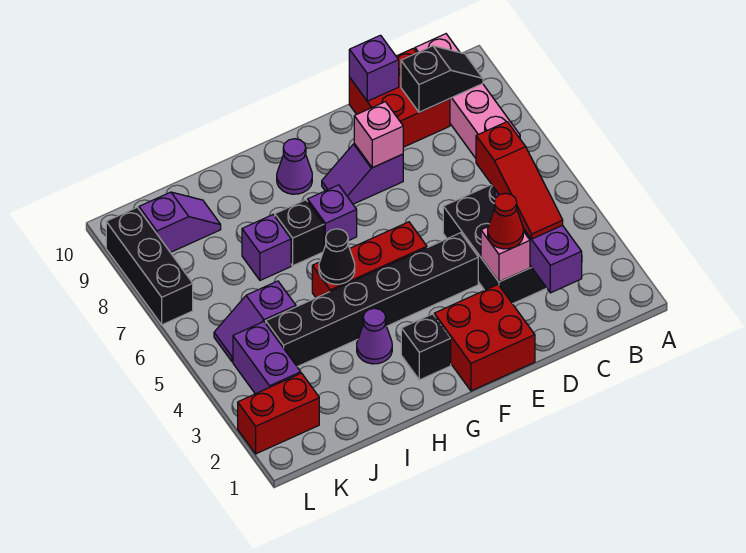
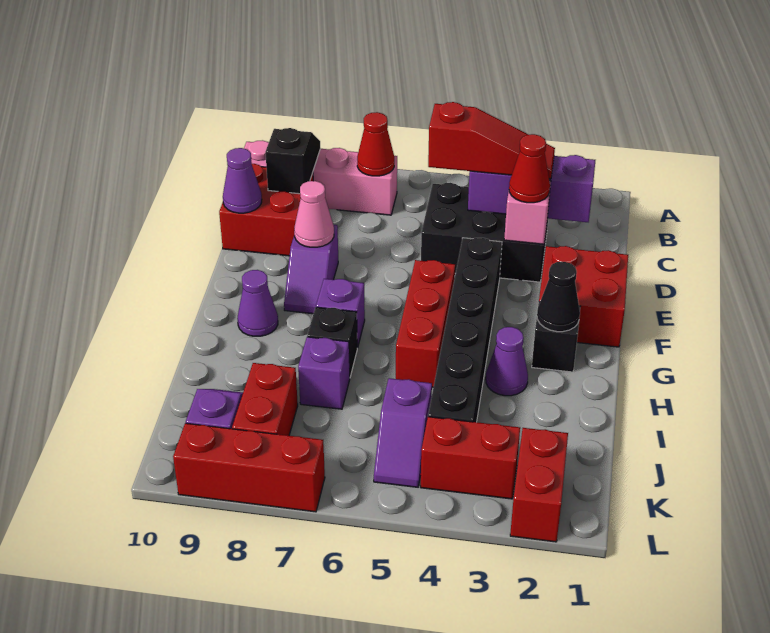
none -> red cone B7 level 2
purple brick D10 level 2 -> purple cone D10 level 2
pink brick E8 level 2 -> pink cone E8 level 2
black cone H5 level 2 -> black cone G2 level 2
none -> red brick J8:K8 level 1
purple brick K3:K4 level 1 -> red brick K3:K4 level 1
black brick L7:L9 level 1 -> red brick L7:L9 level 1

